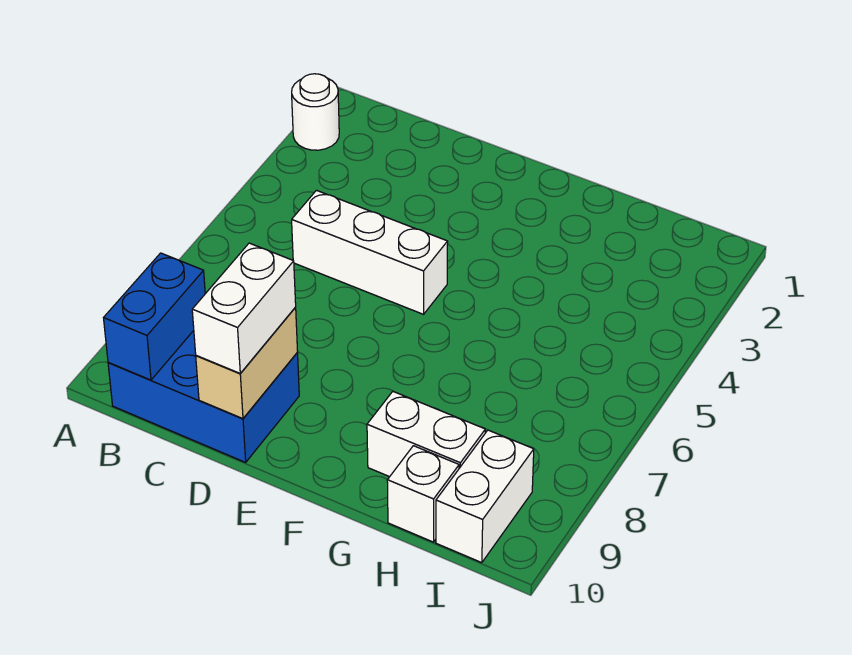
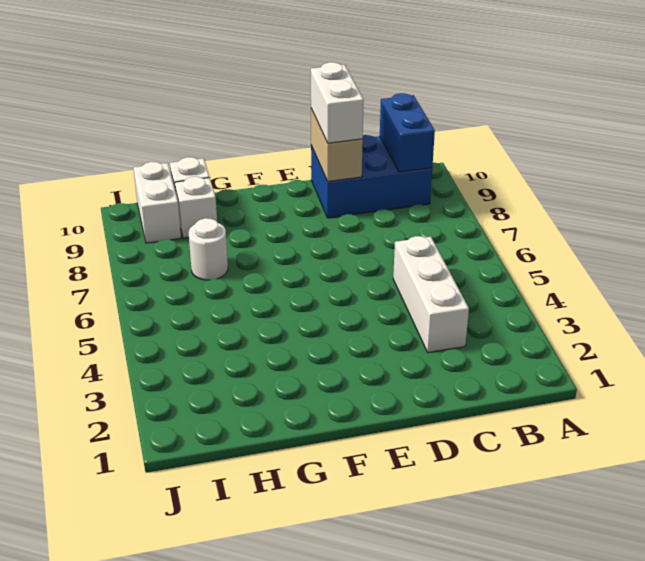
white round brick A2 level 1 -> white round brick H7 level 1
white brick C5:E5 level 1 -> white brick C3:C5 level 1
white brick G9:H9 level 1 -> white brick H9 level 1

